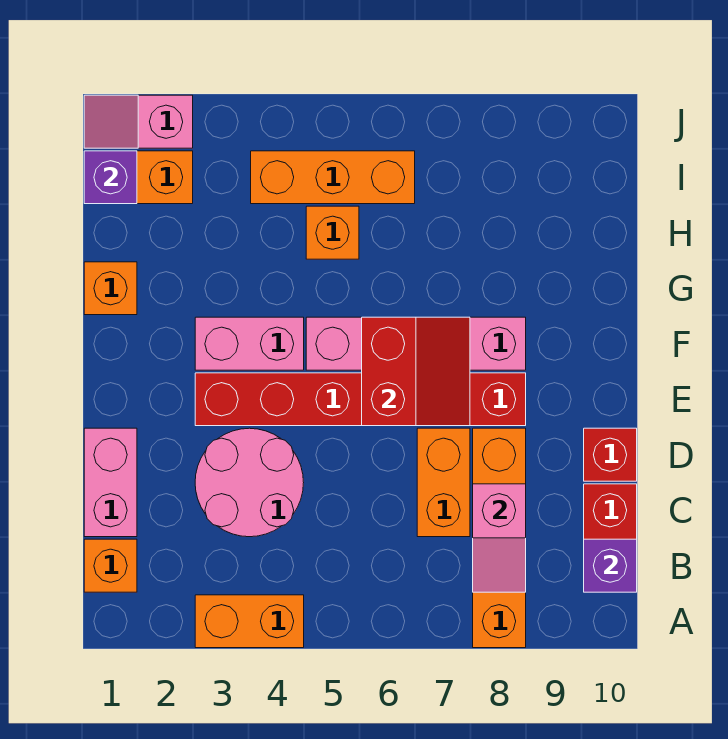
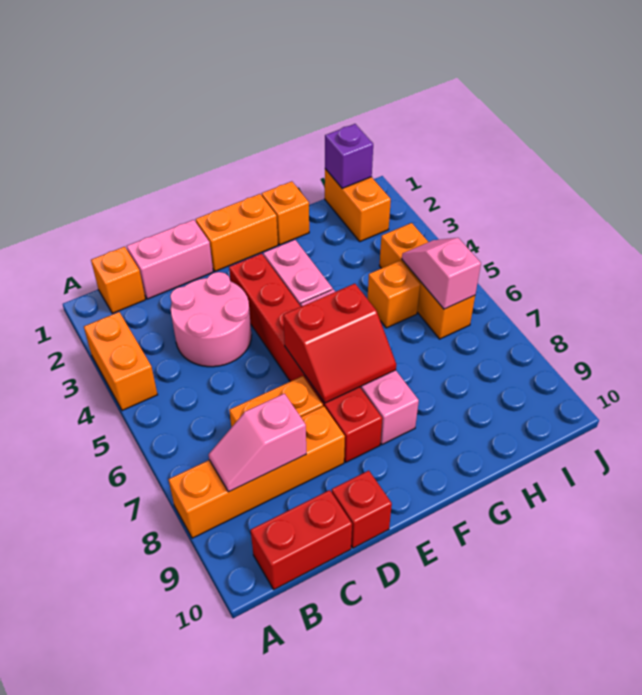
purple brick B10 level 2 -> none
none -> orange brick E1:F1 level 1
pink slope J1:J2 level 1 top 2 -> pink slope I5:I6 level 2 top 6

